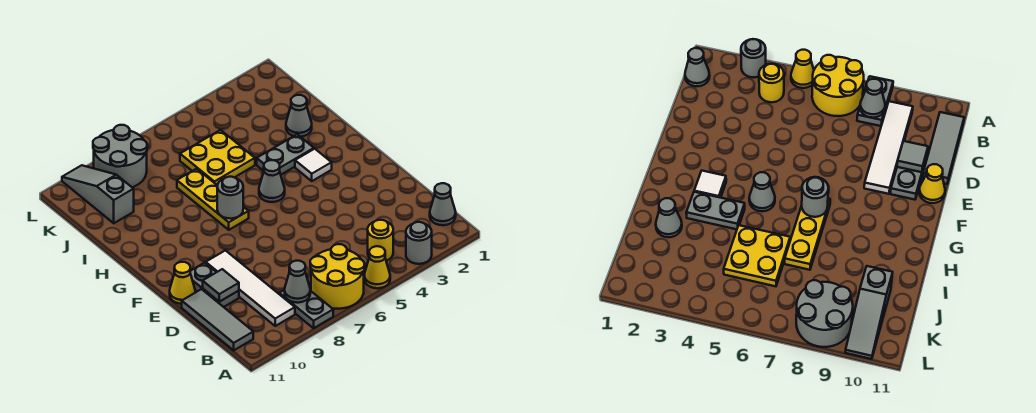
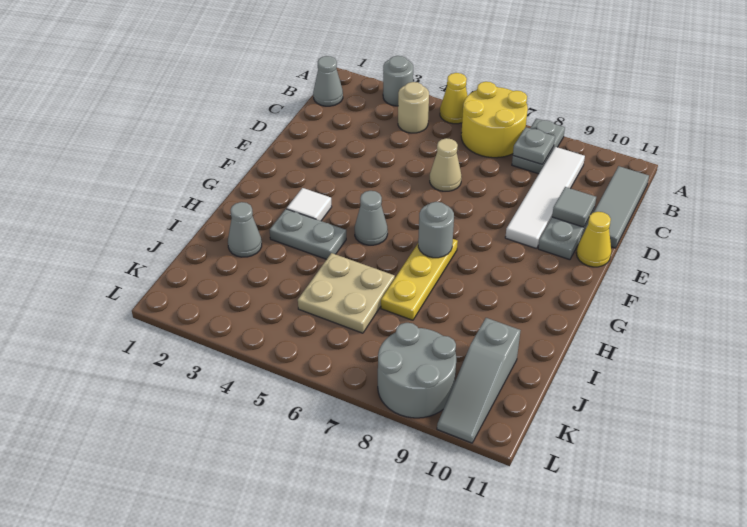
yellow round brick B4 level 1 -> tan round brick B4 level 1
grey cone B8 level 2 -> grey plate B8 level 2
none -> tan cone D6 level 1
yellow plate I5:J6 level 1 -> tan plate I5:J6 level 1

